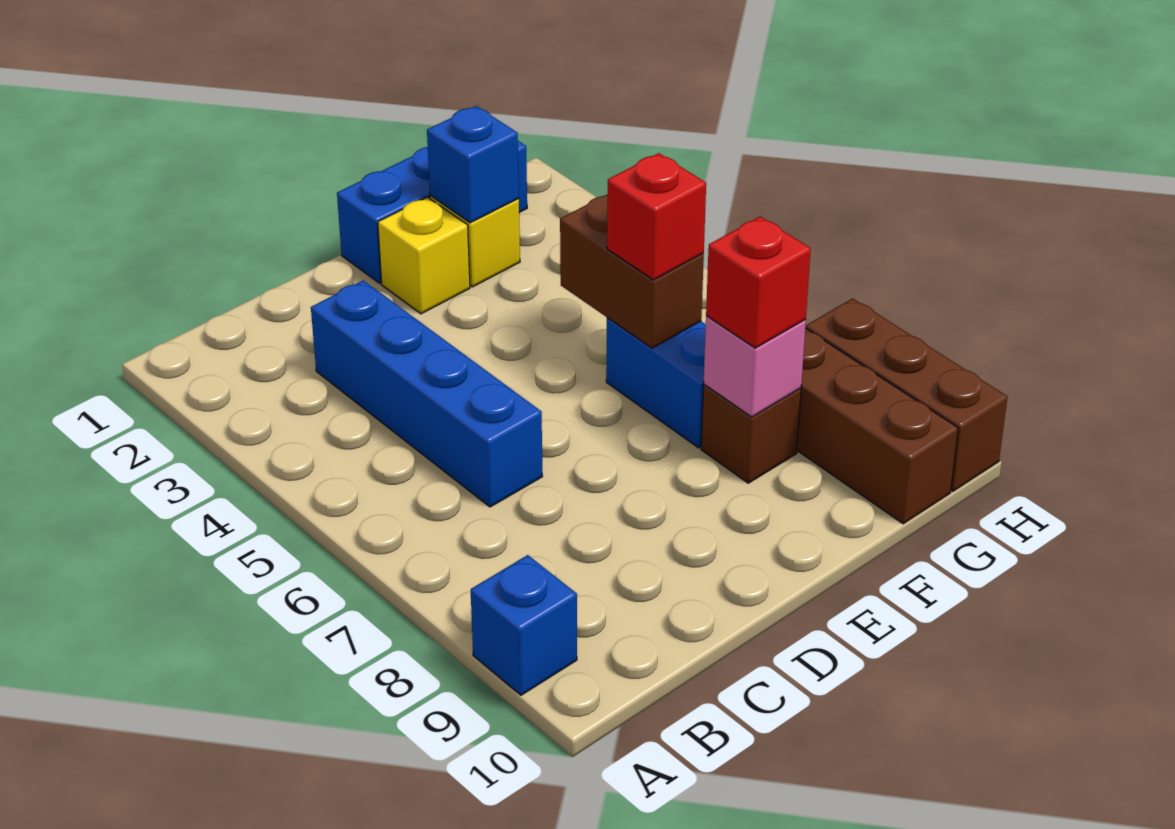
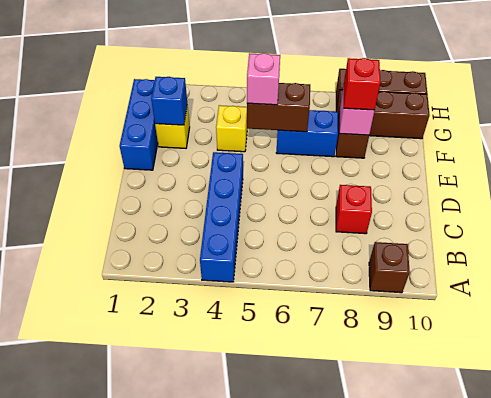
blue brick A9 level 1 -> brown brick A9 level 1
blue brick C3:C6 level 1 -> blue brick A4:D4 level 1
yellow brick E2 level 1 -> yellow brick F4 level 1
none -> pink brick F5 level 3
red brick F6 level 3 -> red brick C8 level 1

